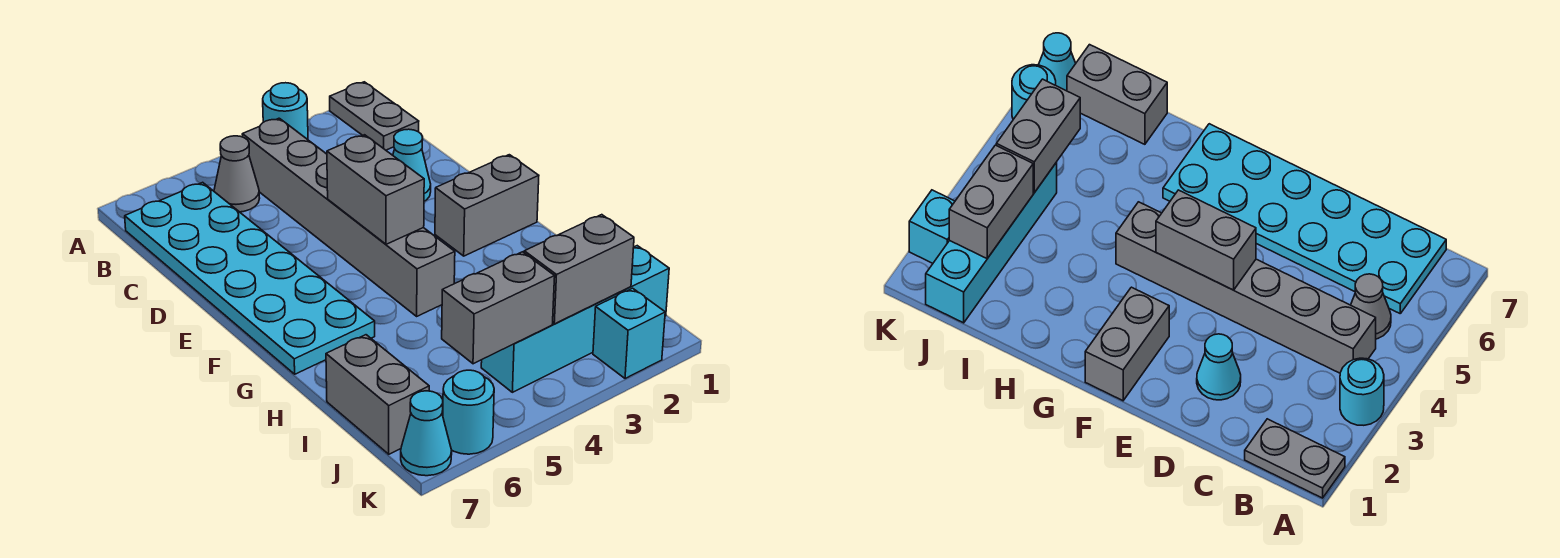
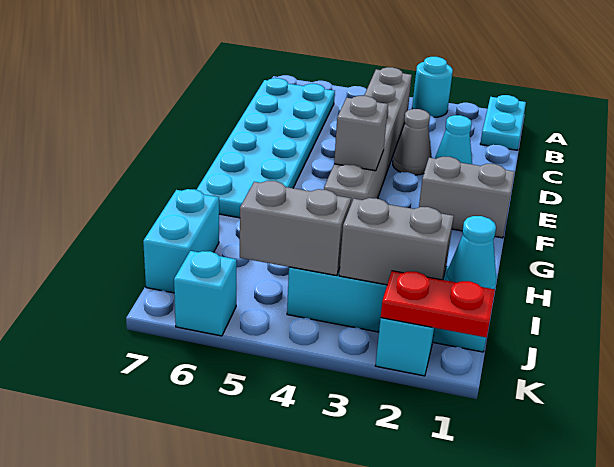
grey plate A1:B1 level 1 -> cyan plate A1:B1 level 1
grey cone B5 level 1 -> grey cone D3 level 1
grey brick E4:F4 level 2 -> grey brick F4 level 2
grey brick I7:J7 level 1 -> cyan brick I7:J7 level 1
none -> red plate K1:K2 level 2
cyan round brick K6 level 1 -> cyan brick K6 level 1
cyan cone K7 level 1 -> cyan cone J1 level 2

